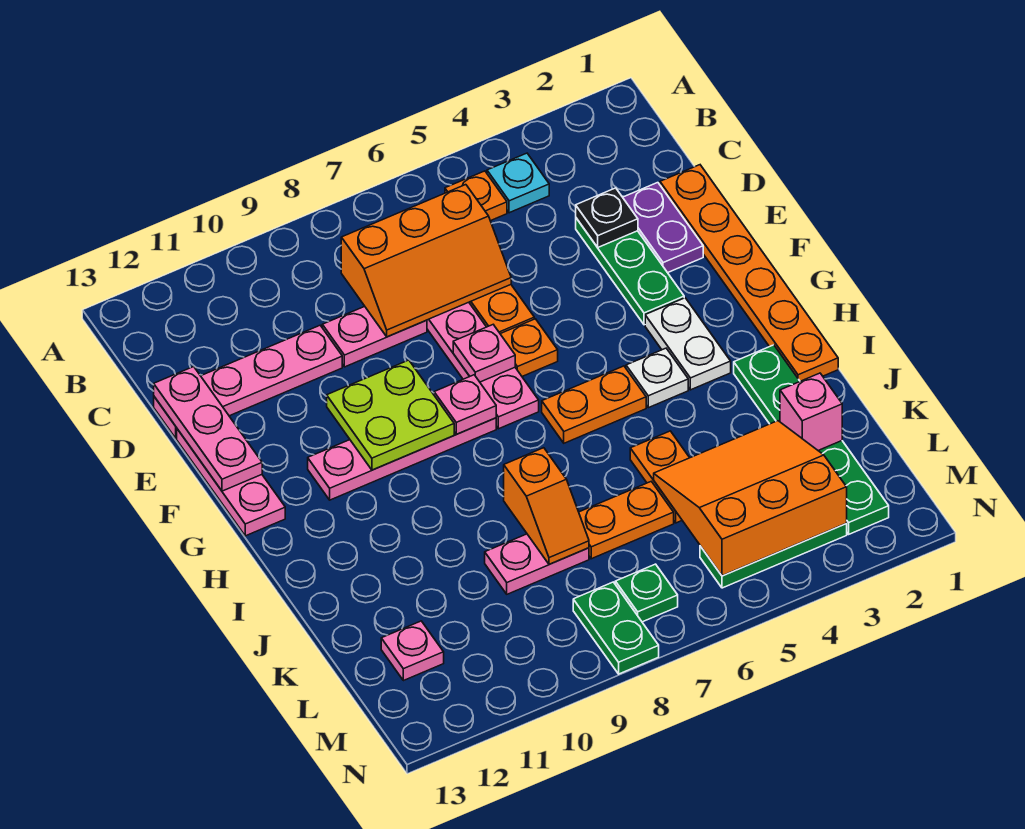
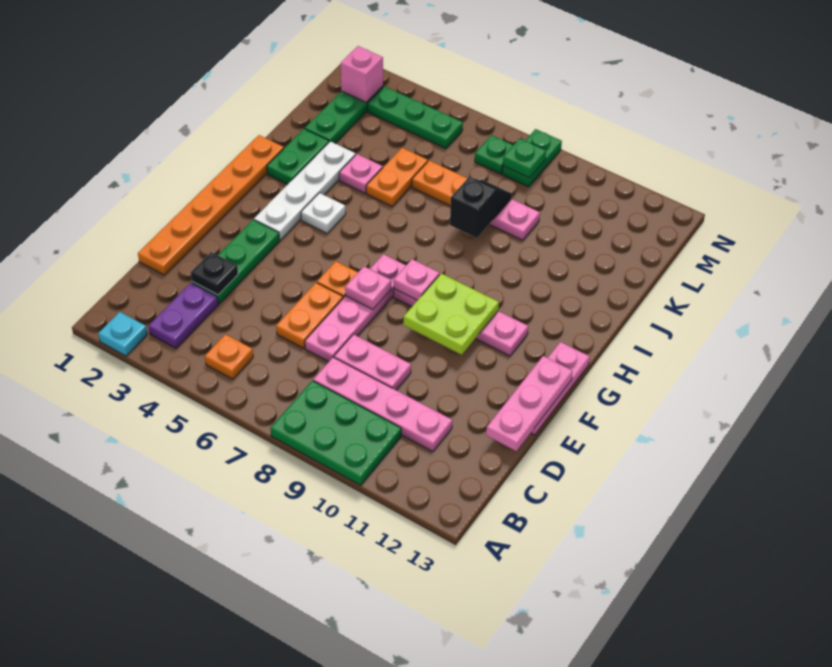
none -> green plate A8:B10 level 1
cyan plate B4 level 1 -> cyan plate A2 level 1
orange slope C6:D8 level 2 top C -> none
purple plate D2:E2 level 1 -> purple plate B3:C3 level 1
pink plate D10:D13 level 1 -> pink plate C8:C11 level 1
white plate G3:H3 level 1 -> white plate G3:J3 level 1
orange plate H5:H6 level 1 -> none
orange slope J8:K8 level 2 top J -> black slope J8:K8 level 2 top J
pink brick K2 level 2 -> pink brick M2 level 2
orange slope K3:M5 level 2 top M -> none
pink plate L12 level 1 -> pink plate J4 level 1
none -> green plate M8 level 2

